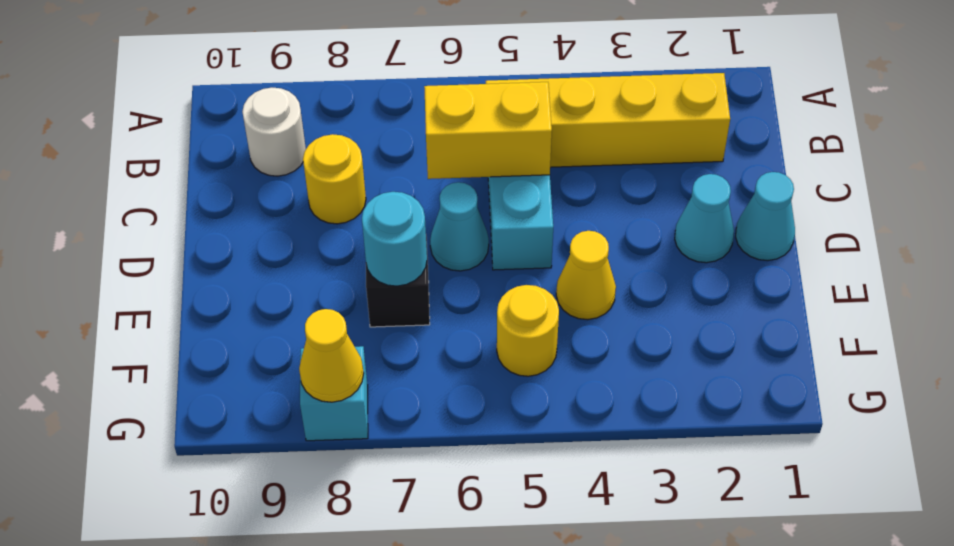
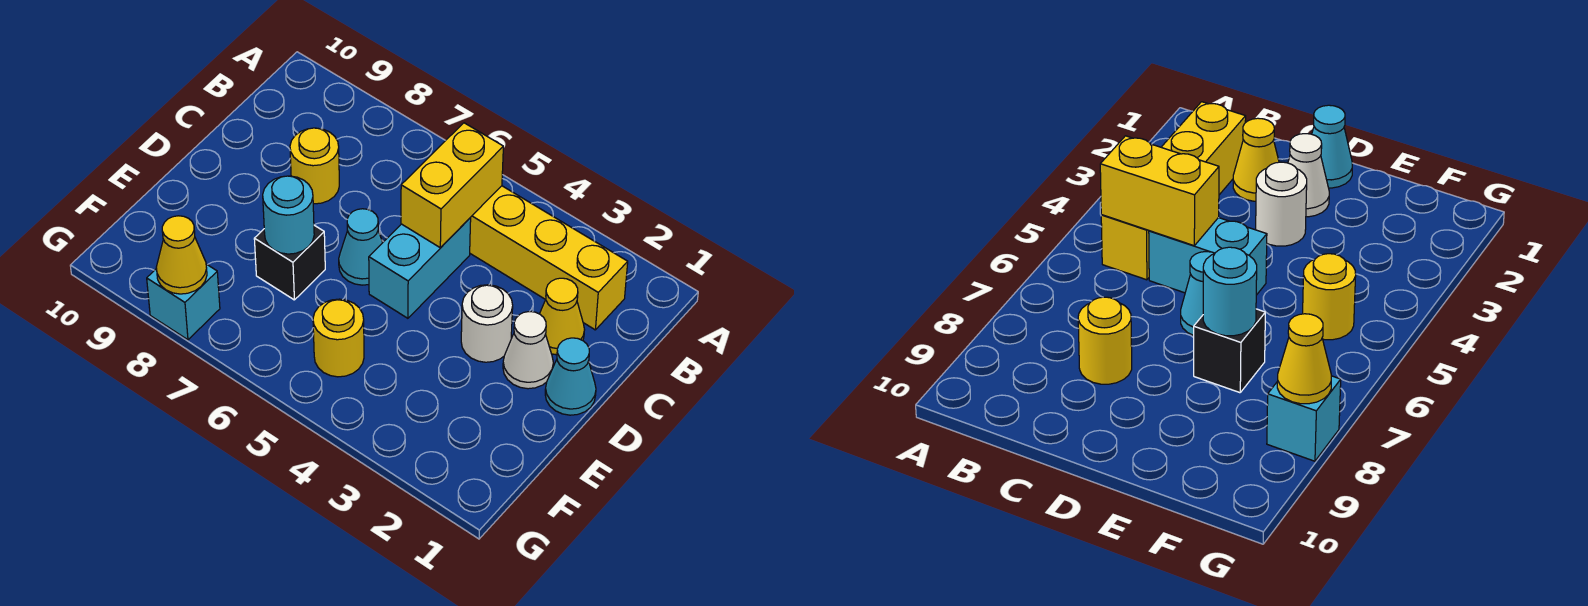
white round brick B9 level 1 -> white round brick D3 level 1
yellow brick C5:C6 level 2 -> yellow brick B5:C5 level 2
cyan cone D2 level 1 -> white cone D2 level 1
yellow cone E4 level 1 -> yellow cone C2 level 1

